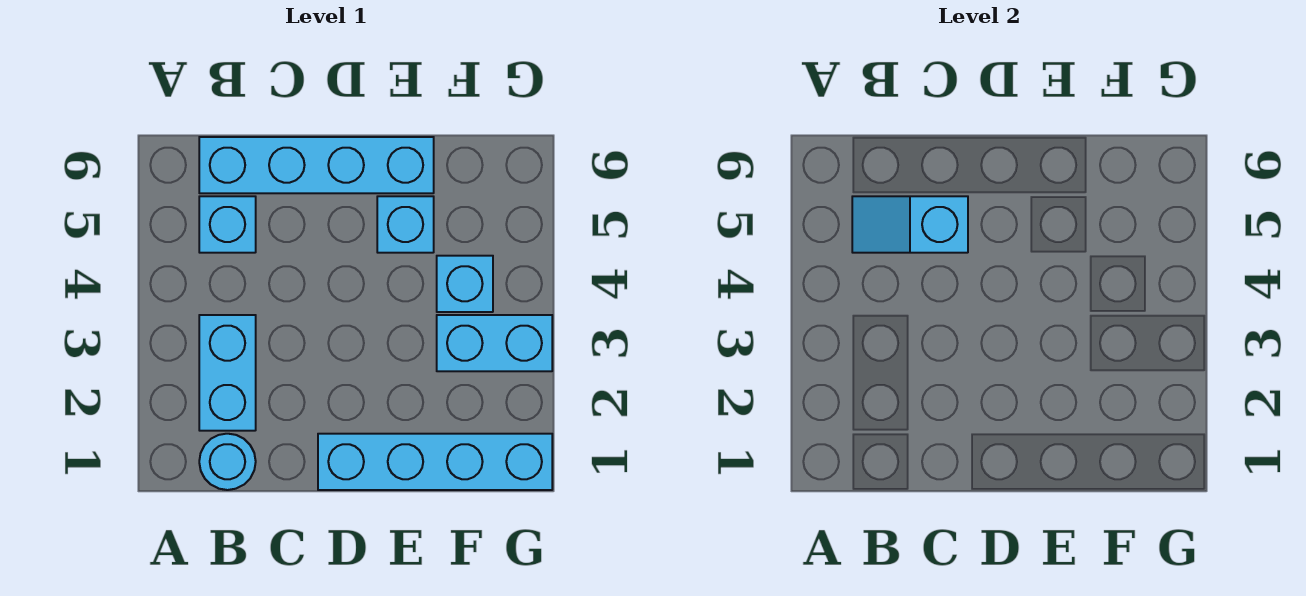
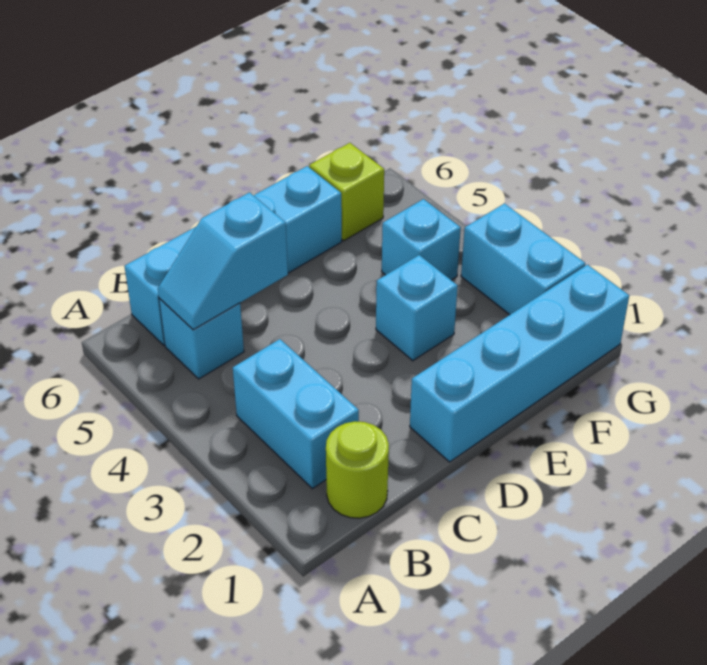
cyan round brick B1 level 1 -> lime round brick B1 level 1
cyan brick E5 level 1 -> cyan brick E3 level 1
cyan brick F3:G3 level 1 -> cyan brick G2:G3 level 1
none -> lime brick F6 level 1

